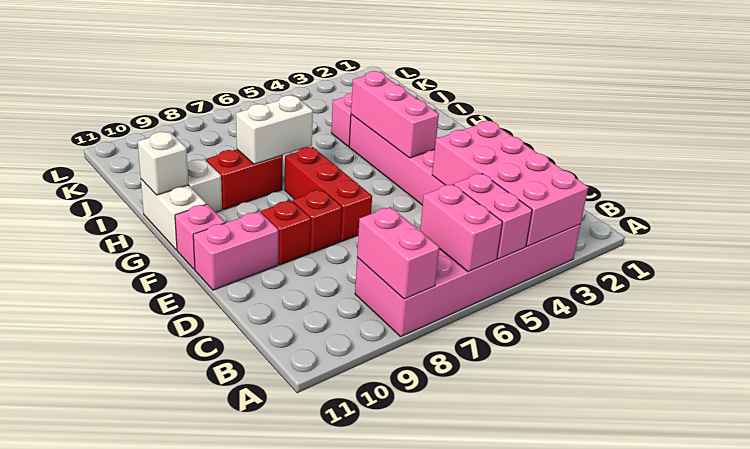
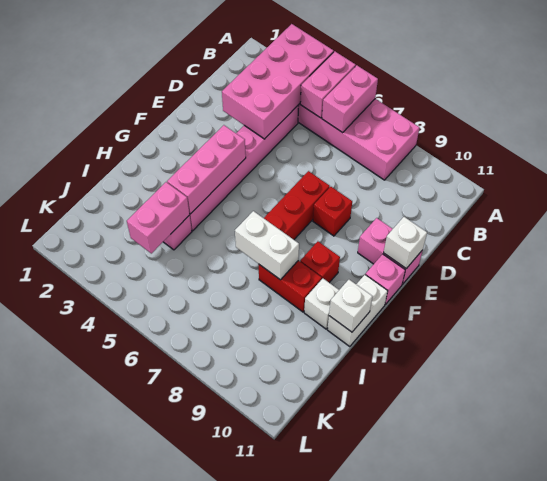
pink brick A8:B8 level 2 -> pink brick I4:J4 level 2
red brick E9 level 1 -> red brick G9 level 1
none -> white brick E11 level 2

